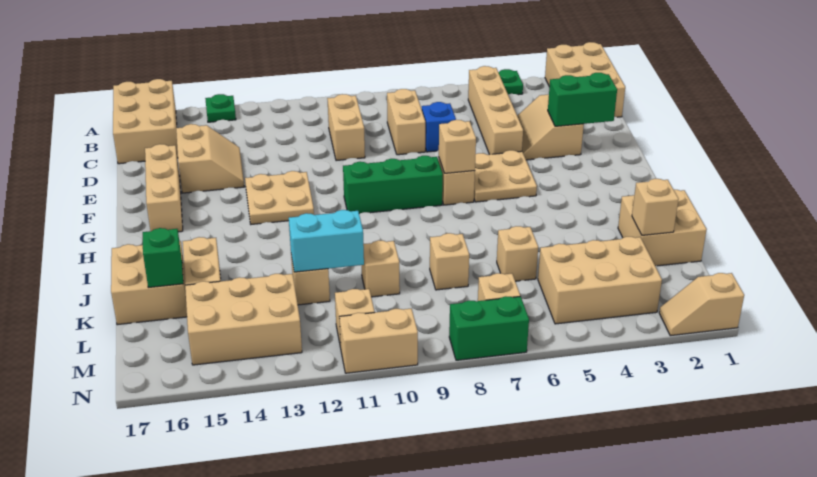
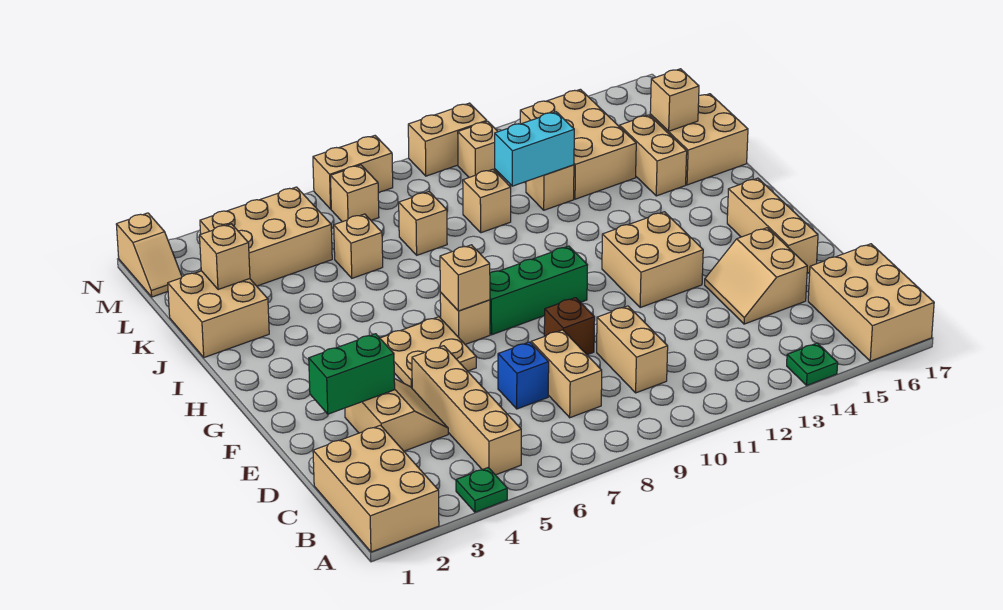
none -> brown brick E9 level 1
tan plate F12:G13 level 1 -> tan brick F12:G13 level 1
green brick K16 level 2 -> tan brick K16 level 2
tan brick L13:M15 level 1 -> tan brick K13:M14 level 1
tan slope N1:N2 level 1 top 1 -> tan slope M1:N1 level 1 top N
green brick N7:N8 level 1 -> tan brick N7:N8 level 1

